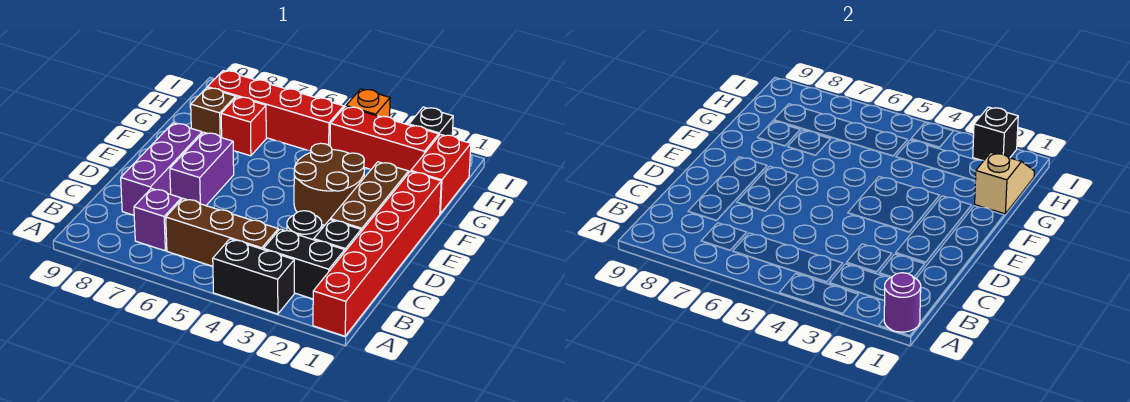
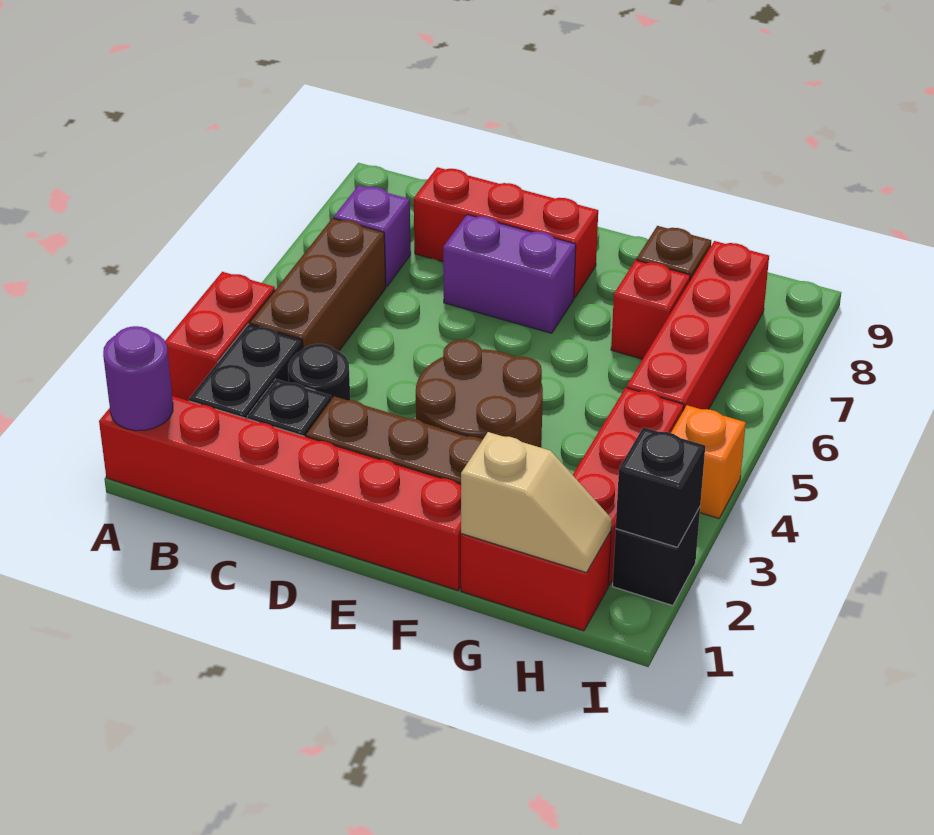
black brick A3:A4 level 1 -> red brick A3:A4 level 1
purple brick C8:E8 level 1 -> red brick C8:E8 level 1

